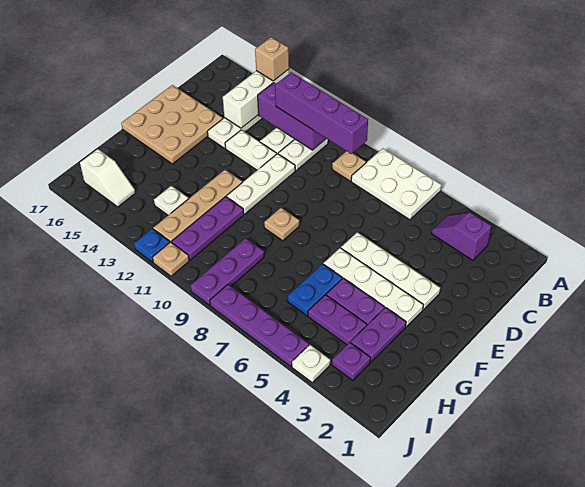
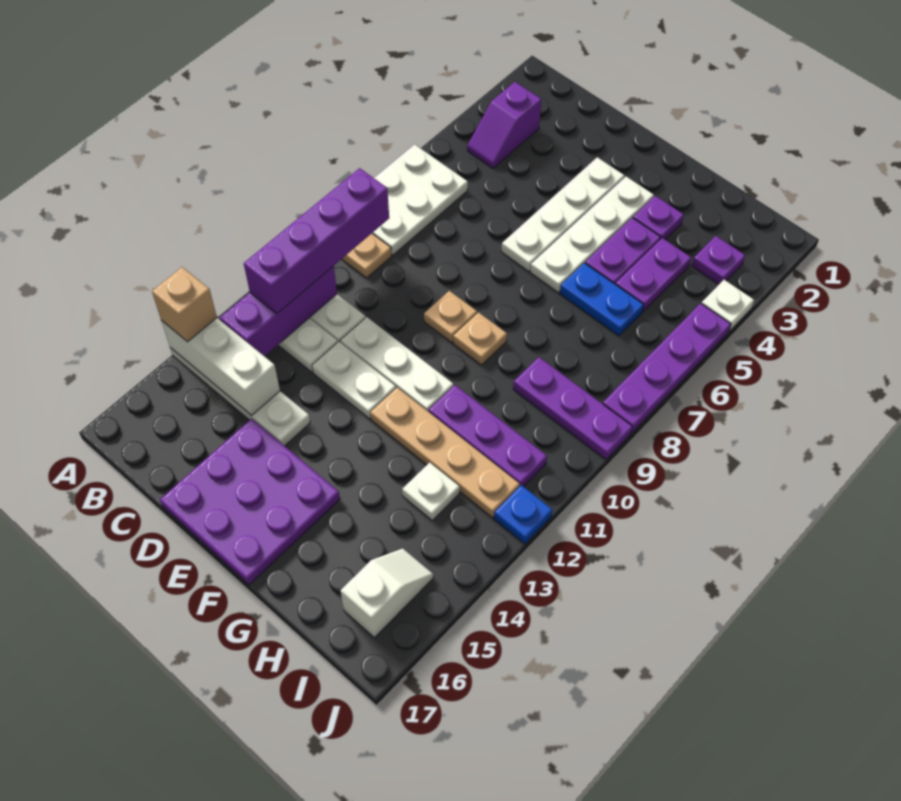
white plate D12:D13 level 1 -> white plate D12:E12 level 1
tan plate D15:F17 level 1 -> purple plate D15:F17 level 1
purple plate G3:H3 level 1 -> purple plate G3 level 1
tan plate J11 level 1 -> tan plate E9 level 1

